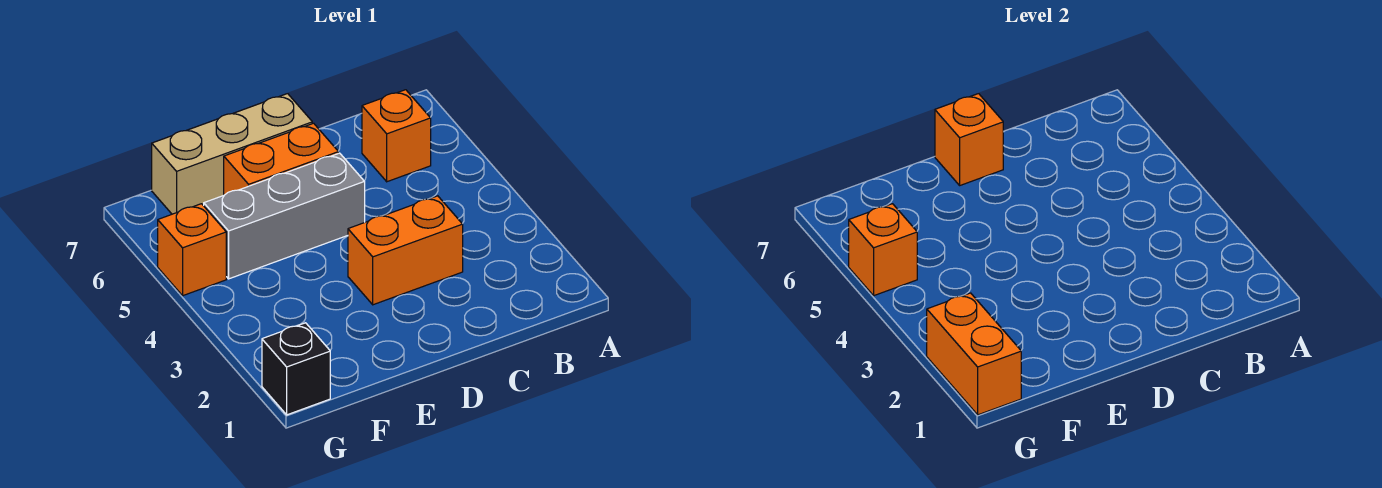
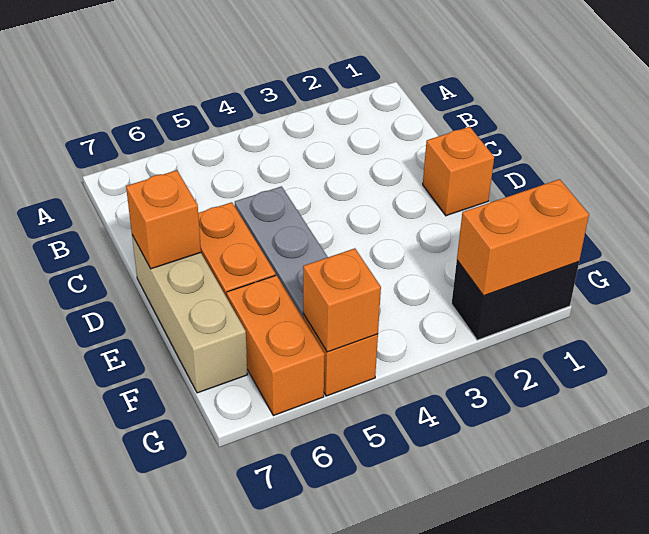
orange brick B6 level 1 -> orange brick D1 level 1
orange brick C3:D3 level 1 -> orange brick F6:G6 level 1
black brick G1 level 1 -> black brick G1:G2 level 1

